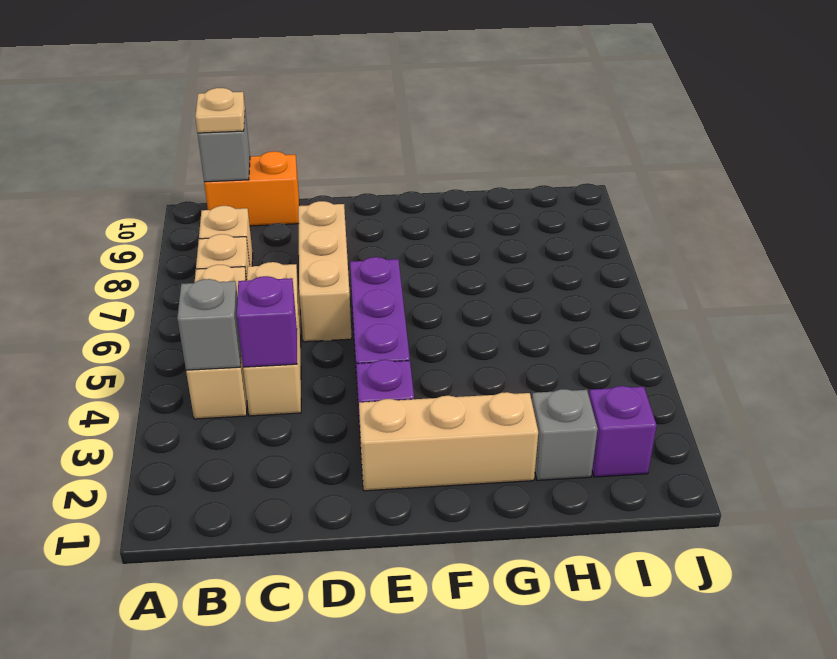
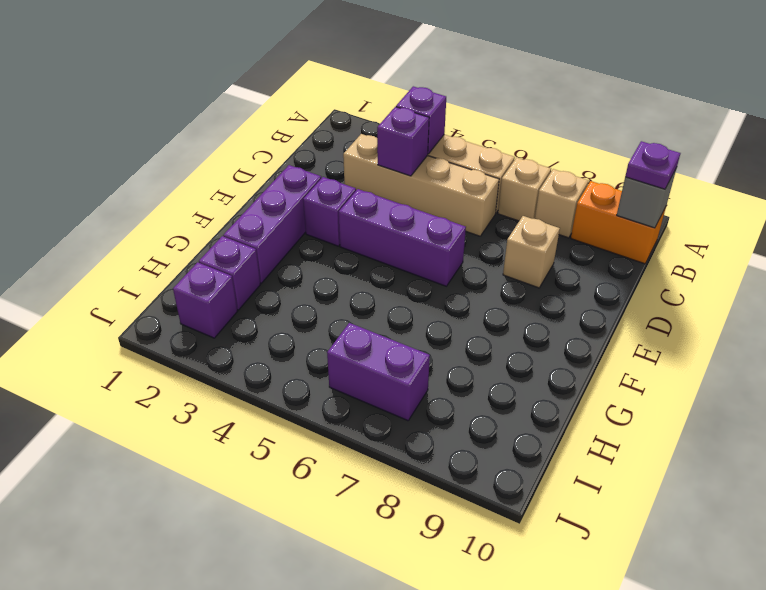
grey brick B4 level 2 -> purple brick B4 level 2
orange brick B10:C10 level 1 -> orange brick B9:B10 level 1
tan plate B10 level 3 -> purple plate B10 level 3
tan brick C4:C6 level 1 -> tan brick C3:C6 level 1
tan brick D6:D8 level 1 -> tan brick D8 level 1
tan brick E2:G2 level 1 -> purple brick E2:G2 level 1
grey brick H2 level 1 -> purple brick H2 level 1
none -> purple brick I6:I7 level 1

